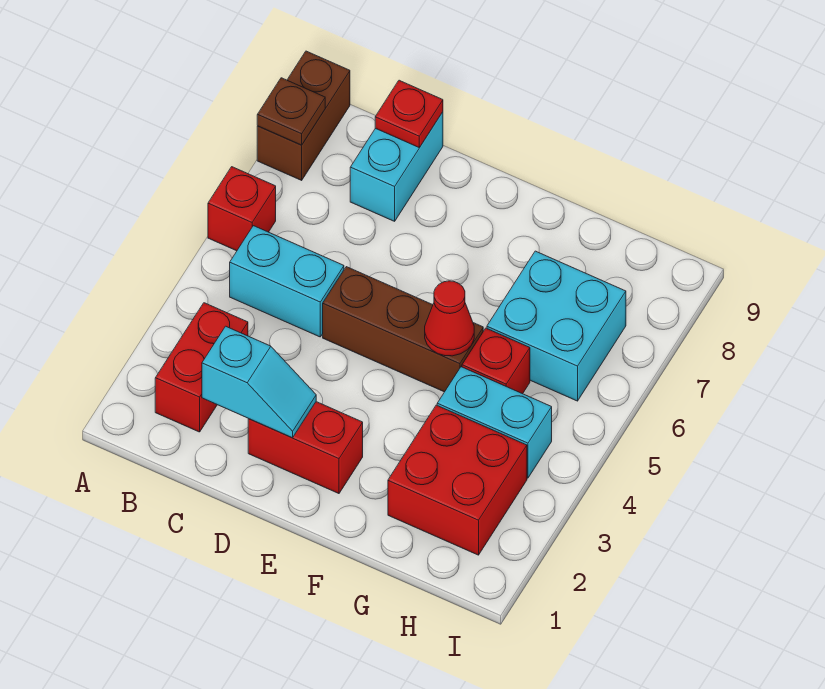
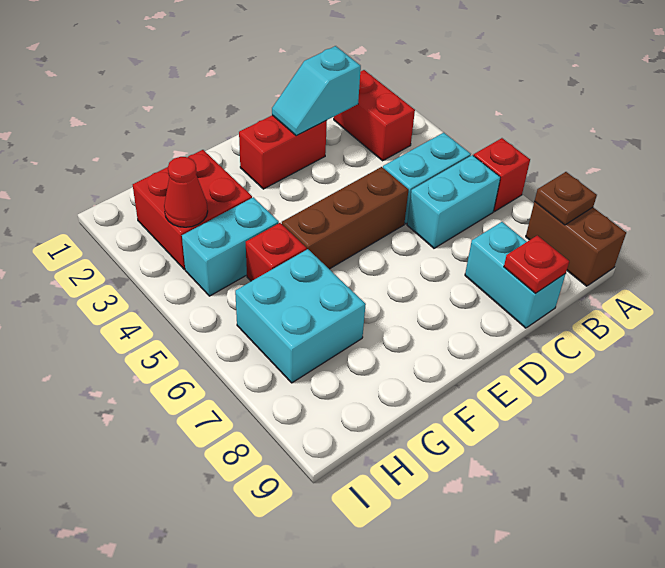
none -> cyan brick B6:C6 level 1
red cone F5 level 2 -> red cone H3 level 2

